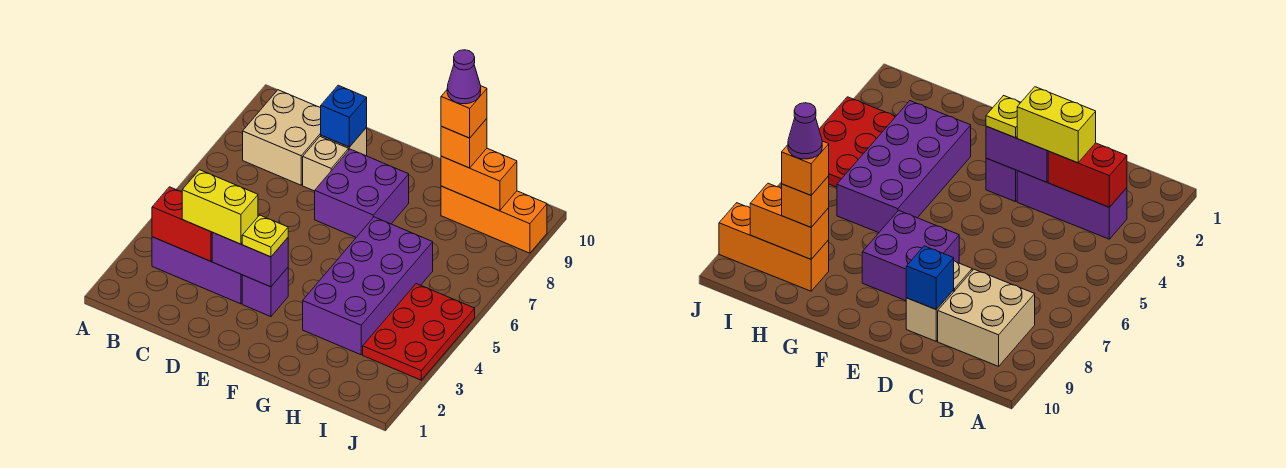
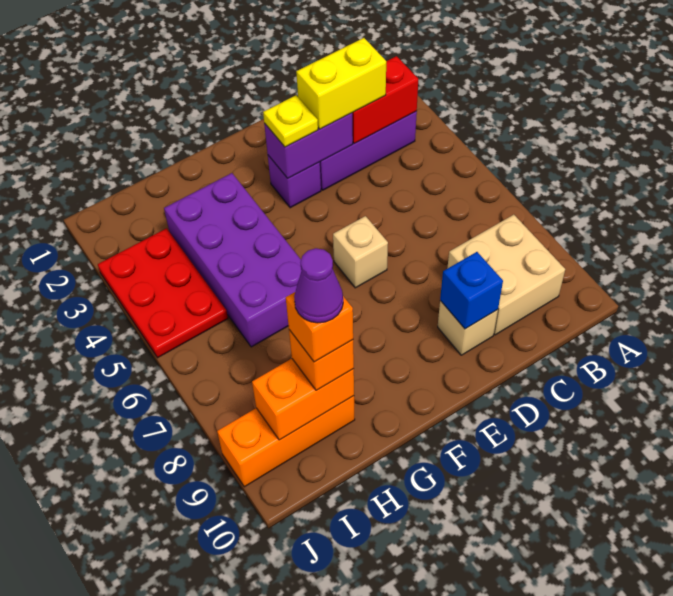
tan brick D8 level 1 -> tan brick E6 level 1
purple brick E7:F8 level 1 -> none

